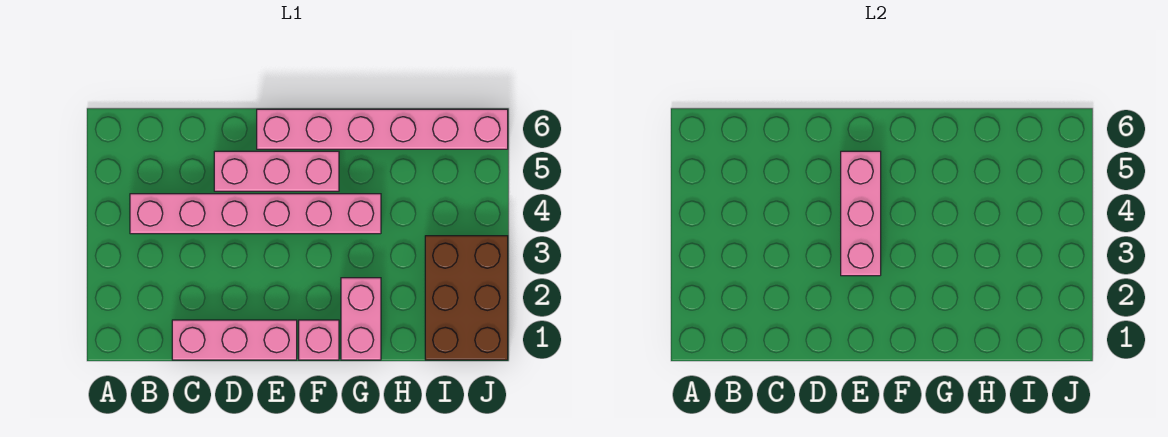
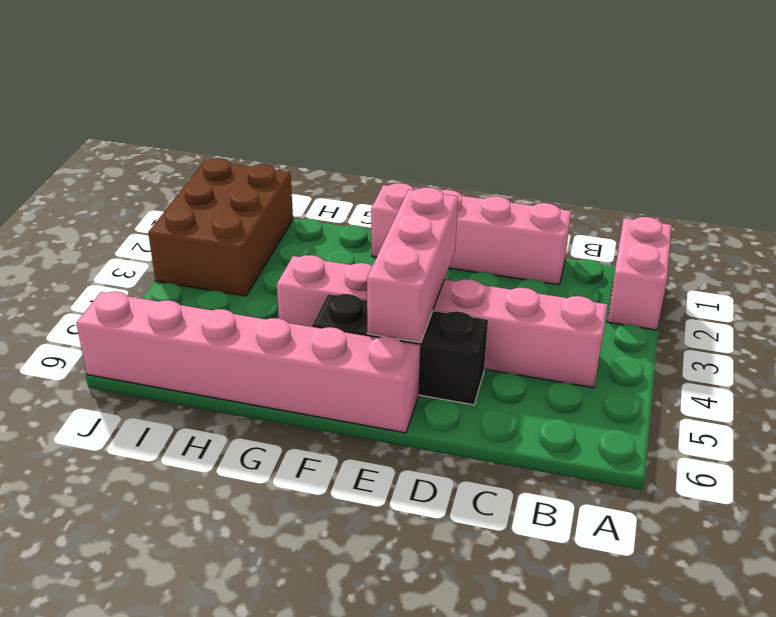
pink brick D5:F5 level 1 -> black brick D5:F5 level 1
pink brick G1:G2 level 1 -> pink brick A1:A2 level 1

